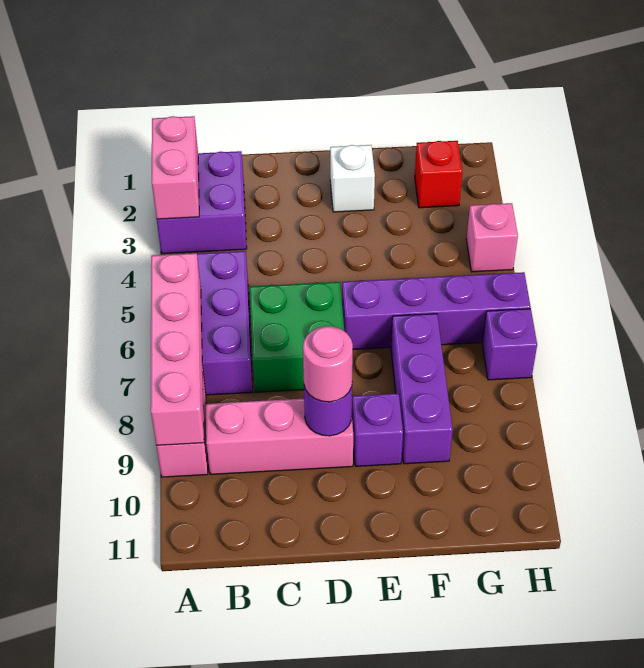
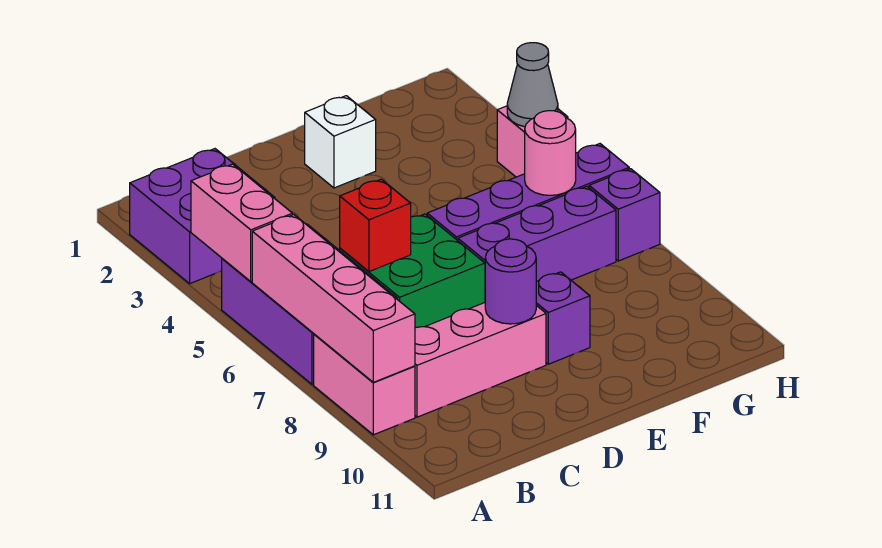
pink brick A2:A3 level 2 -> pink brick A4:A5 level 2
pink round brick D9 level 3 -> pink round brick G6 level 2
purple brick F7:F9 level 1 -> purple brick E7:G7 level 1
red brick G2 level 1 -> red brick C6 level 2
none -> grey cone H4 level 2

